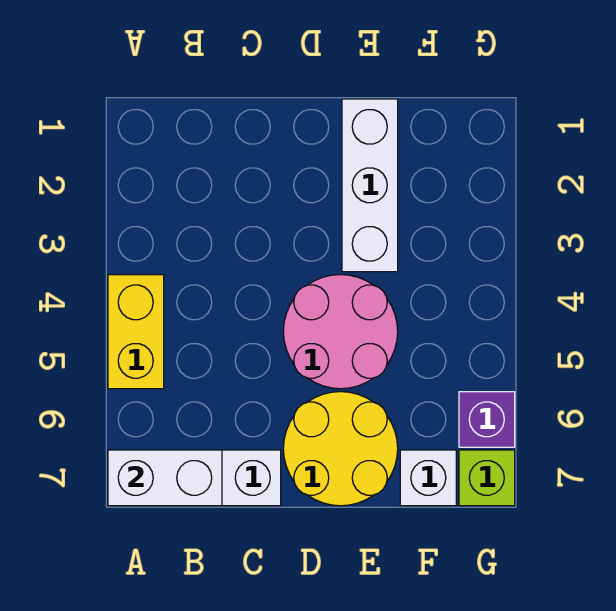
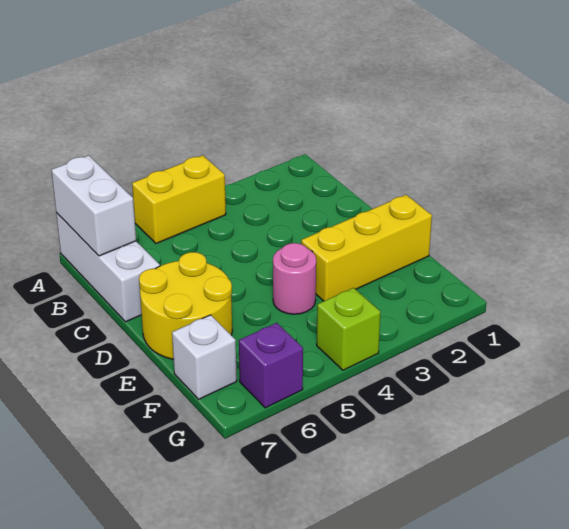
pink round brick D4:E5 level 1 -> pink round brick E4 level 1
white brick E1:E3 level 1 -> yellow brick E1:E3 level 1
lime brick G7 level 1 -> lime brick G4 level 1

